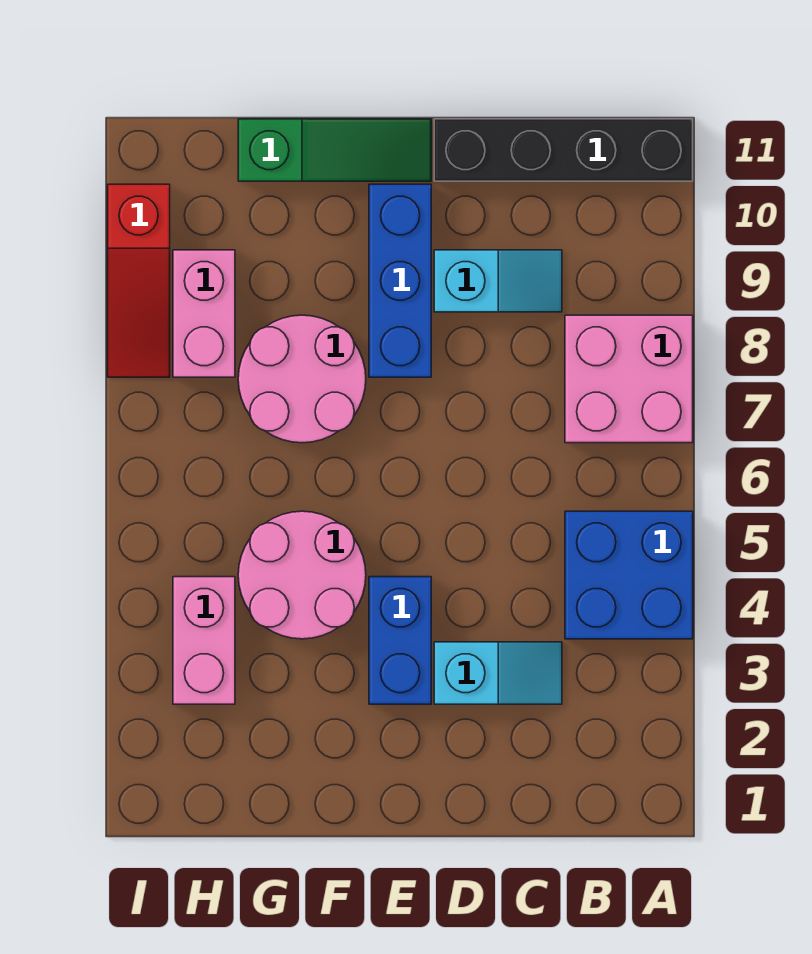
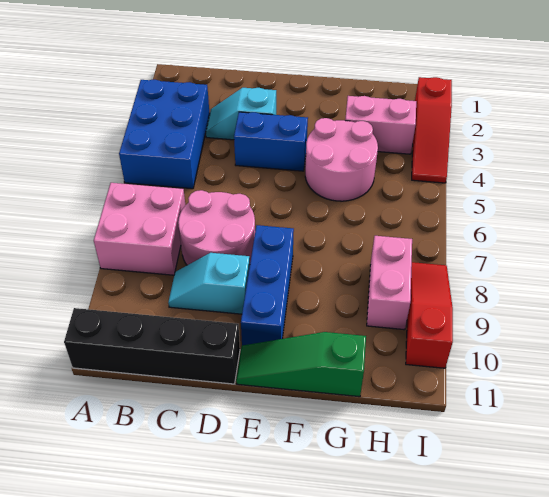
blue brick A4:B5 level 1 -> blue brick A3:B5 level 1
blue brick E3:E4 level 1 -> blue brick D4:E4 level 1
pink round brick F7:G8 level 1 -> pink round brick C7:D8 level 1
pink brick H3:H4 level 1 -> pink brick G3:H3 level 1
none -> red slope I2:I4 level 1 top 2

